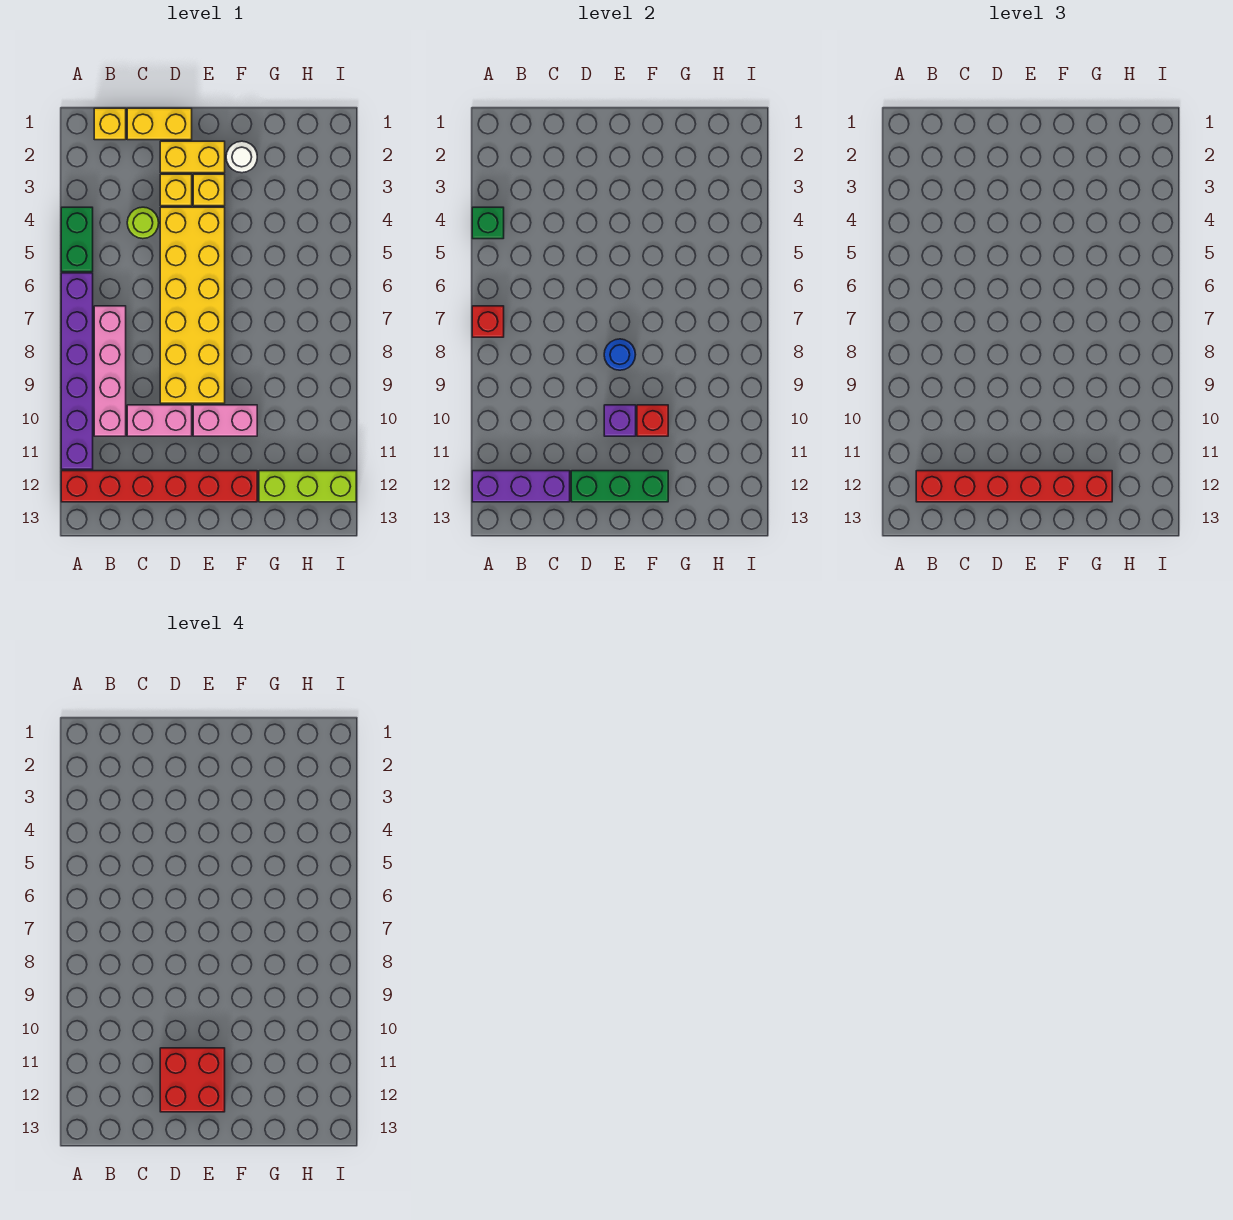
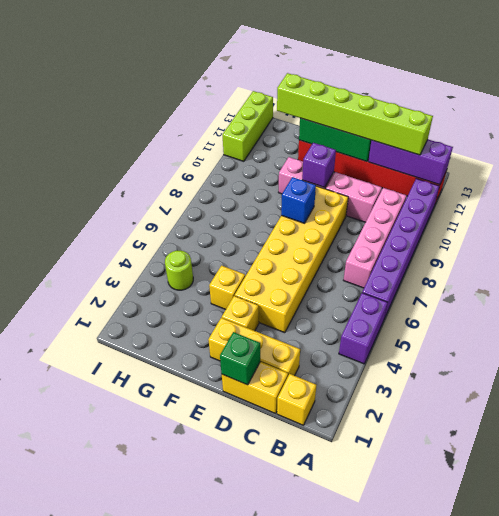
green brick A4:A5 level 1 -> purple brick A4:A5 level 1
green brick A4 level 2 -> green brick D1 level 2
red brick A7 level 2 -> none
red brick B12:G12 level 3 -> lime brick B12:G12 level 3
lime round brick C4 level 1 -> lime round brick H4 level 1
yellow brick D2:E2 level 1 -> yellow brick C2:E2 level 1
yellow brick D3 level 1 -> yellow brick F4 level 1
red brick D11:E12 level 4 -> none
blue round brick E8 level 2 -> blue brick E8 level 2
white round brick F2 level 1 -> none
red brick F10 level 2 -> none
lime brick G12:I12 level 1 -> lime brick I11:I13 level 1

